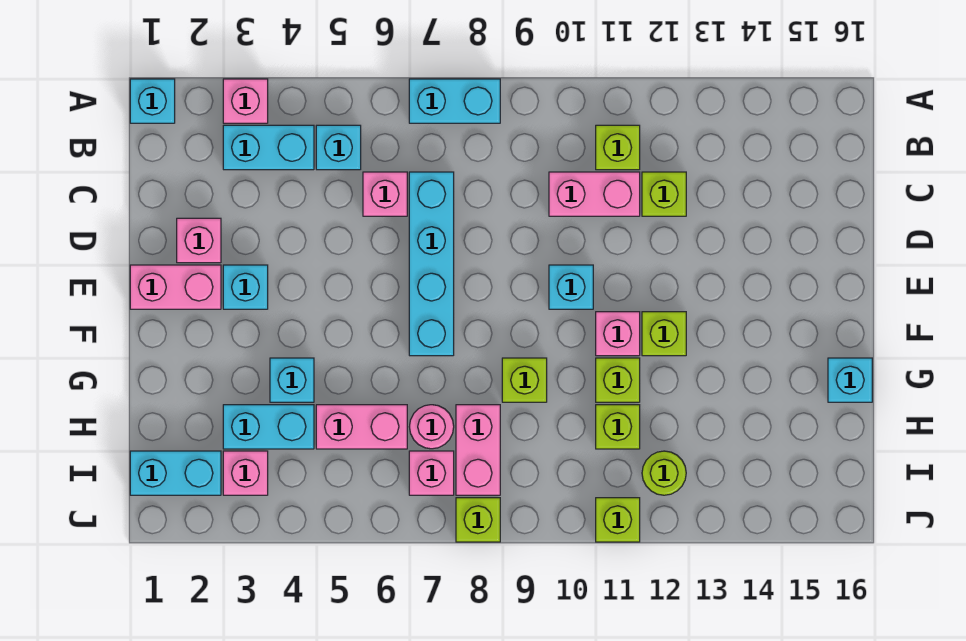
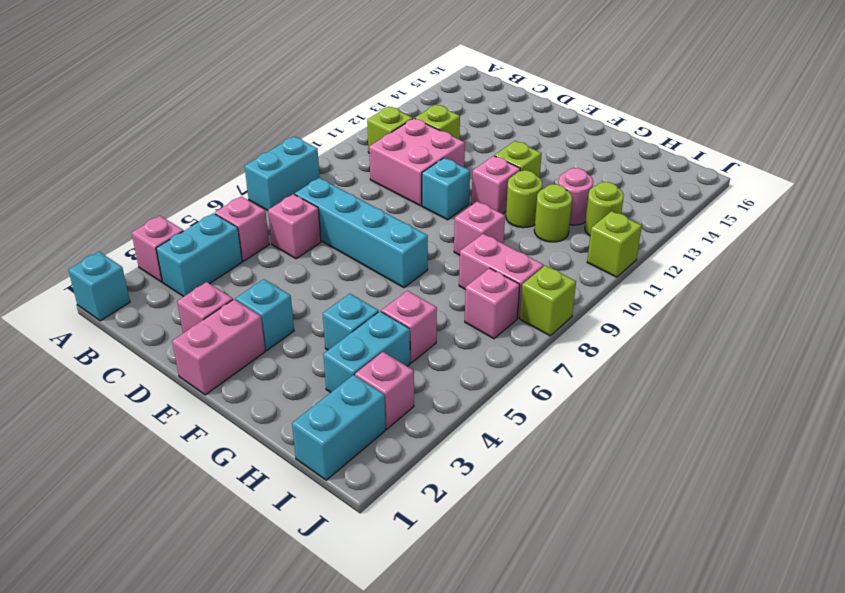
cyan brick B5 level 1 -> pink brick B5 level 1
pink brick C10:C11 level 1 -> pink brick C10:D11 level 1
lime brick G9 level 1 -> pink brick G9 level 1
lime brick G11 level 1 -> lime round brick G11 level 1
cyan brick G16 level 1 -> none
pink brick H5:H6 level 1 -> pink brick H5 level 1
pink round brick H7 level 1 -> pink round brick H12 level 1
lime brick H11 level 1 -> lime round brick H11 level 1

